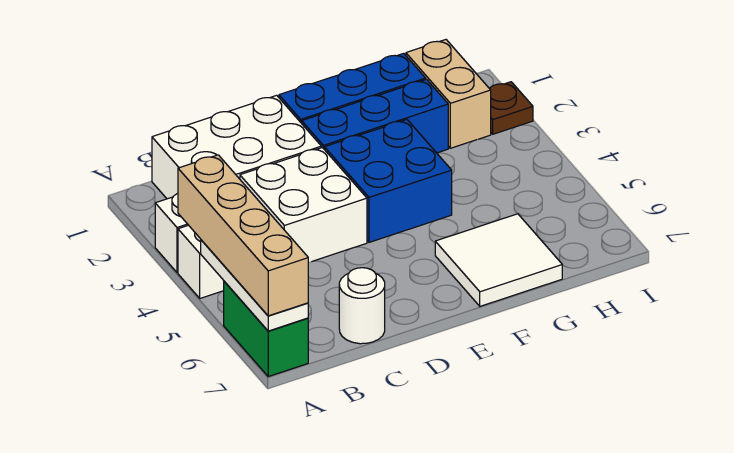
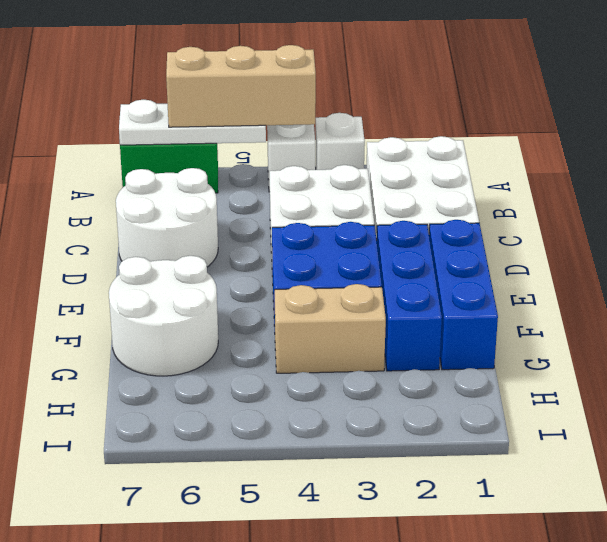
tan brick A4:A7 level 3 -> tan brick A4:A6 level 3
white round brick C7 level 1 -> white round brick C6:D7 level 1
white tile F6:G7 level 1 -> white round brick F6:G7 level 1
tan brick H1:H2 level 1 -> tan brick G3:G4 level 1
brown plate I2 level 1 -> none

